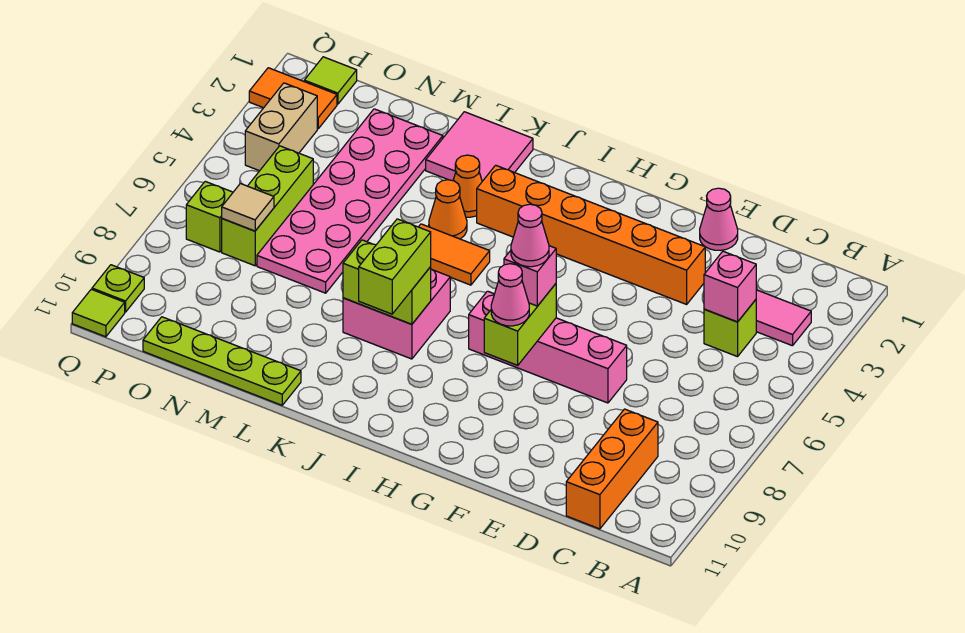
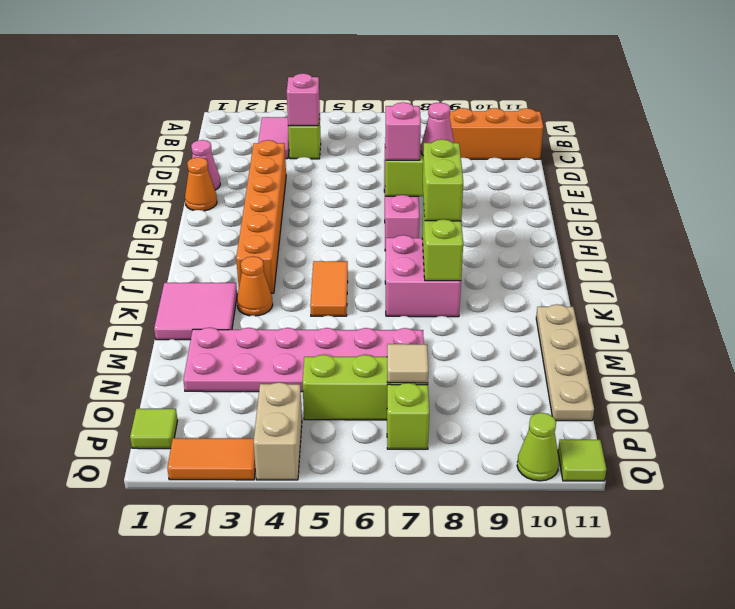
pink cone G7 level 4 -> none
lime brick J8:J9 level 3 -> lime brick I8:J8 level 3
orange cone K4 level 1 -> orange cone F1 level 1
lime plate L11:O11 level 1 -> tan plate L11:O11 level 1
orange tile P2:Q2 level 1 -> orange tile Q2:Q3 level 1
tan brick P3:P4 level 1 -> tan brick P4:Q4 level 1
lime plate Q10 level 1 -> lime cone Q10 level 1

